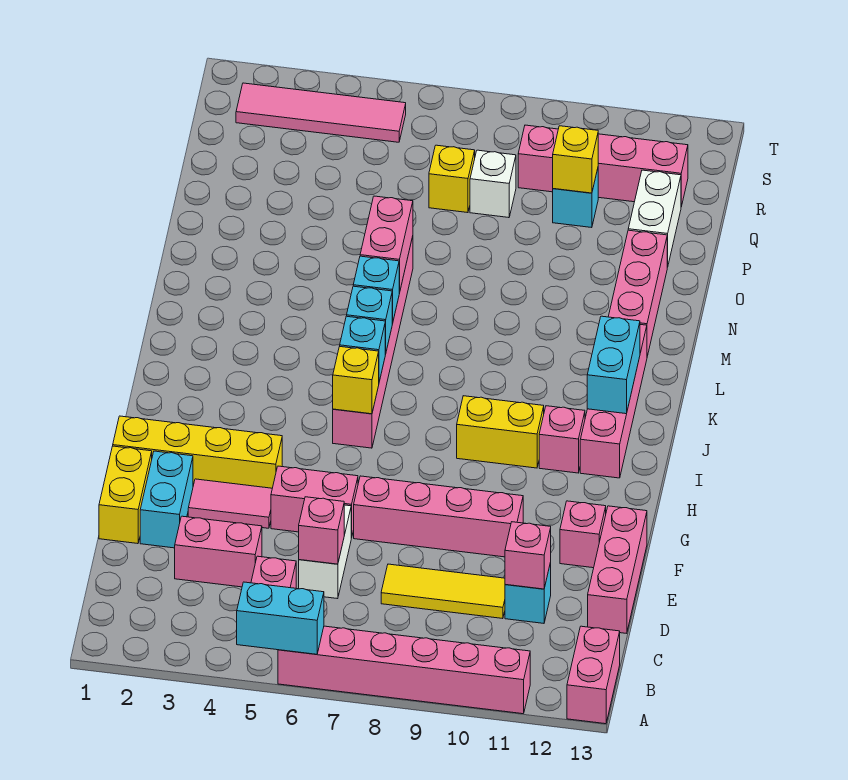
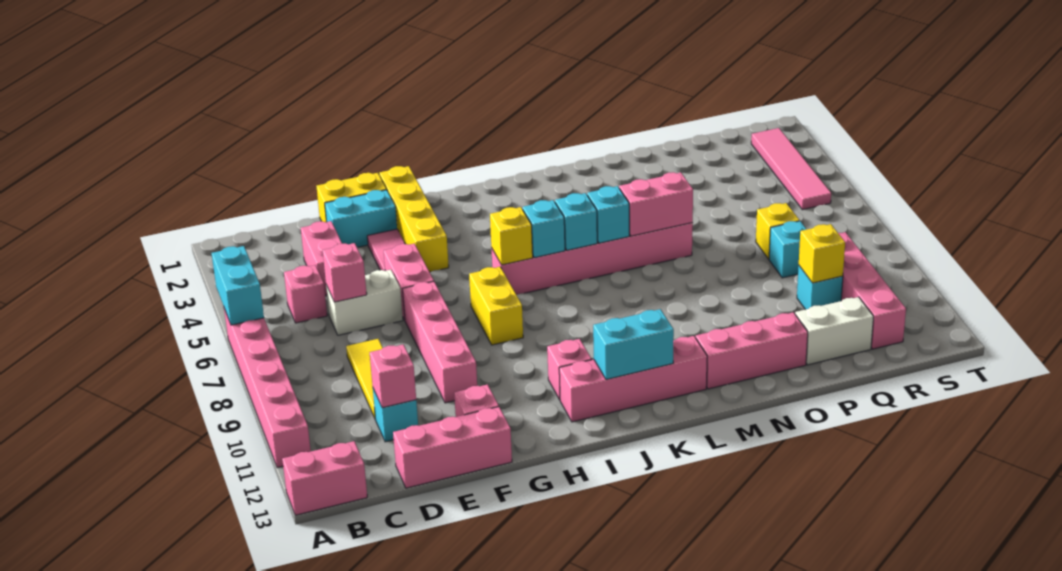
yellow brick I9:I10 level 1 -> yellow brick H7:H8 level 1
white brick Q8 level 1 -> cyan brick Q8 level 1

